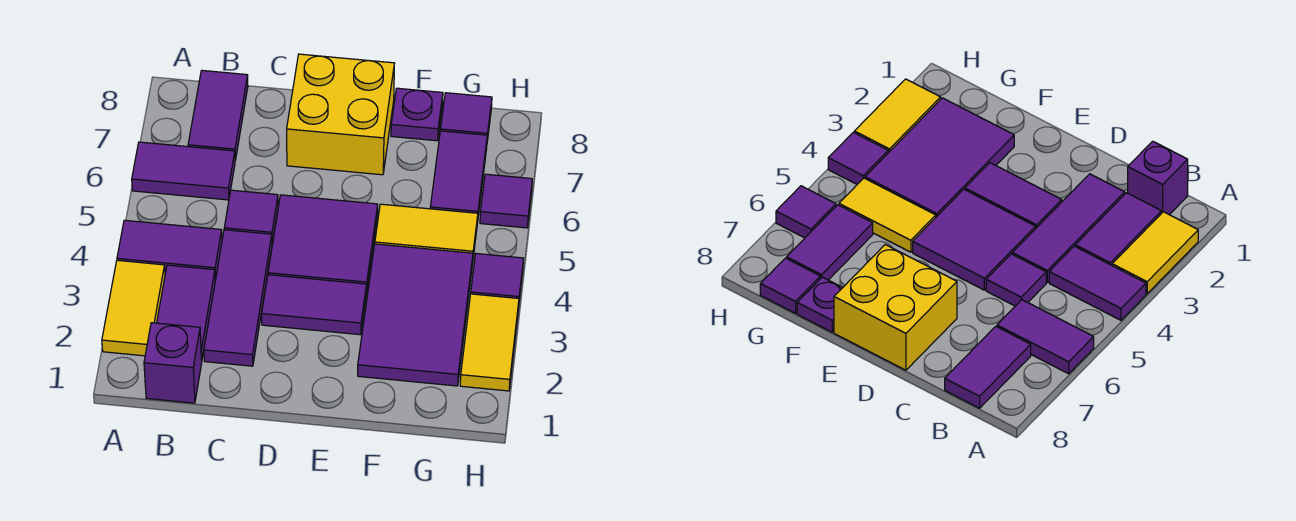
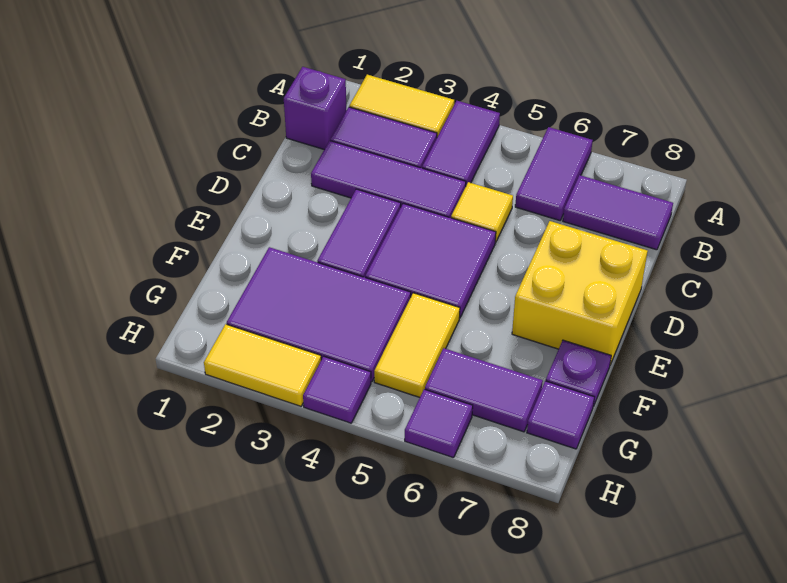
purple tile C5 level 1 -> yellow tile C5 level 1

